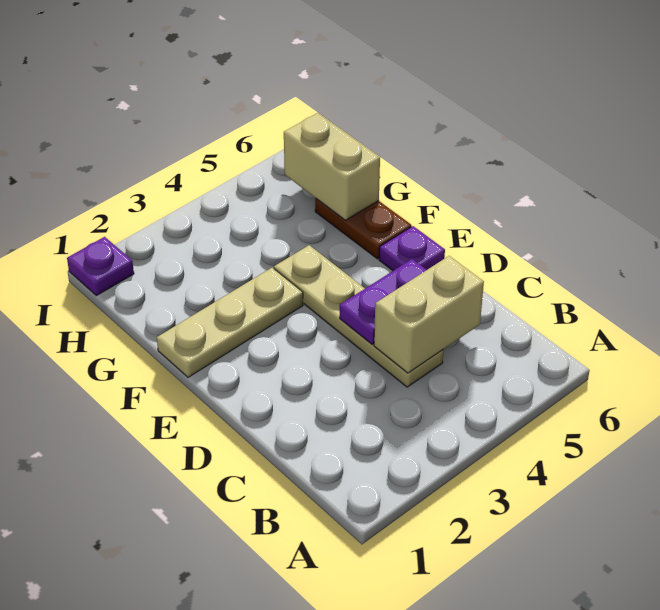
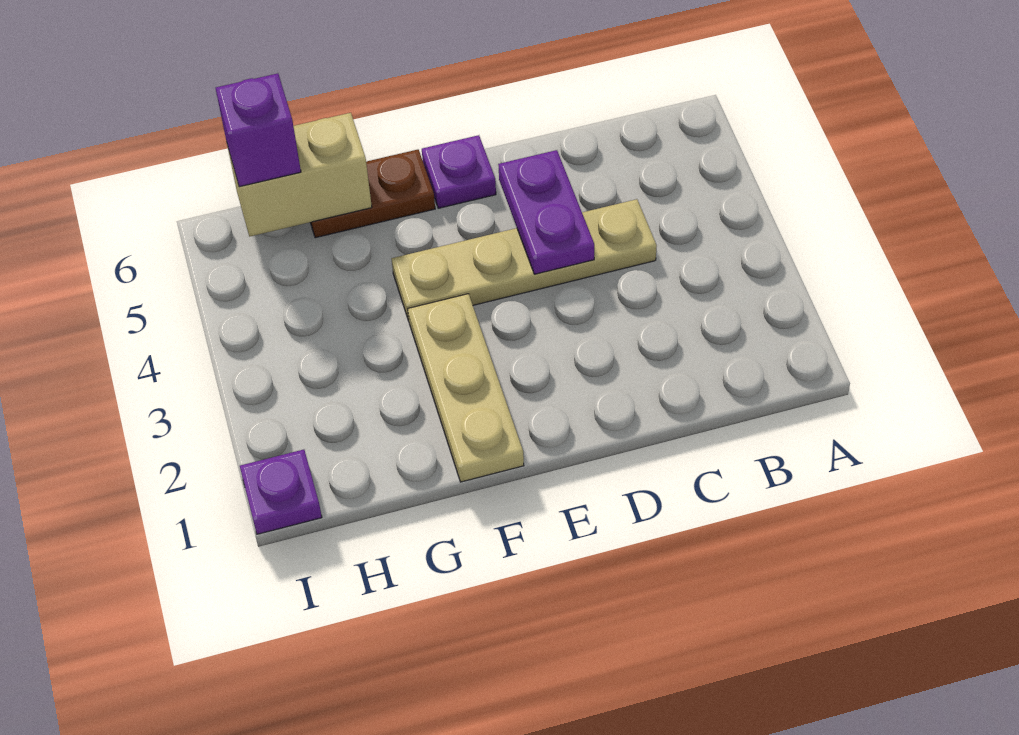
tan brick C4:C5 level 2 -> none
none -> purple brick H6 level 3

